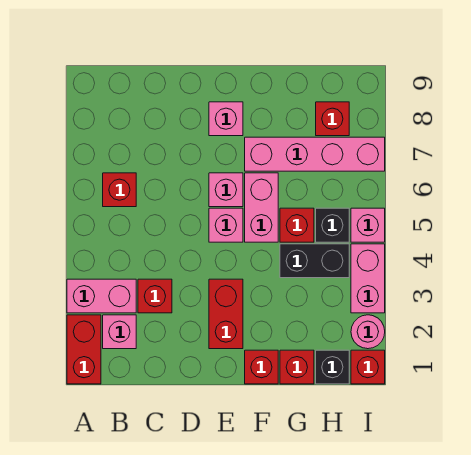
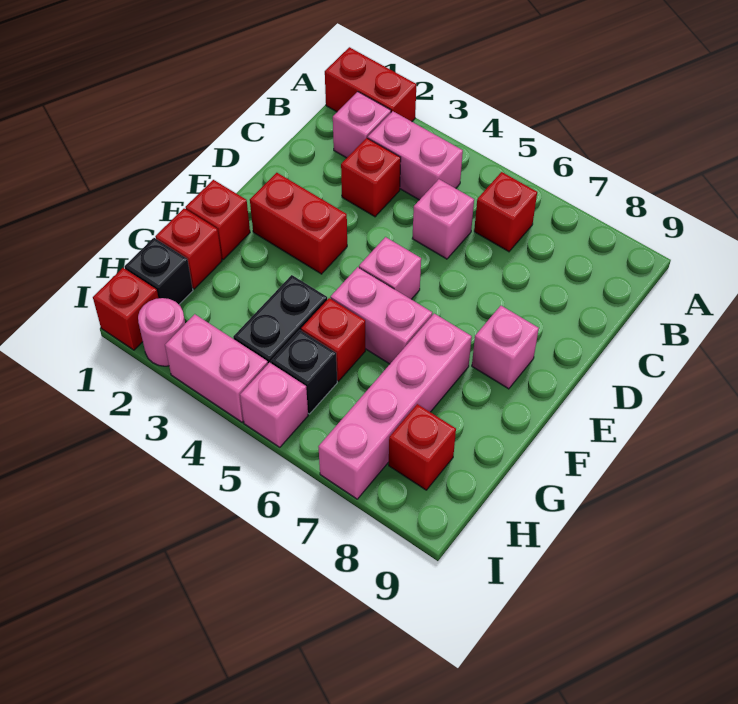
pink brick A3:B3 level 1 -> pink brick B3:B4 level 1
pink brick E6 level 1 -> pink brick C5 level 1

